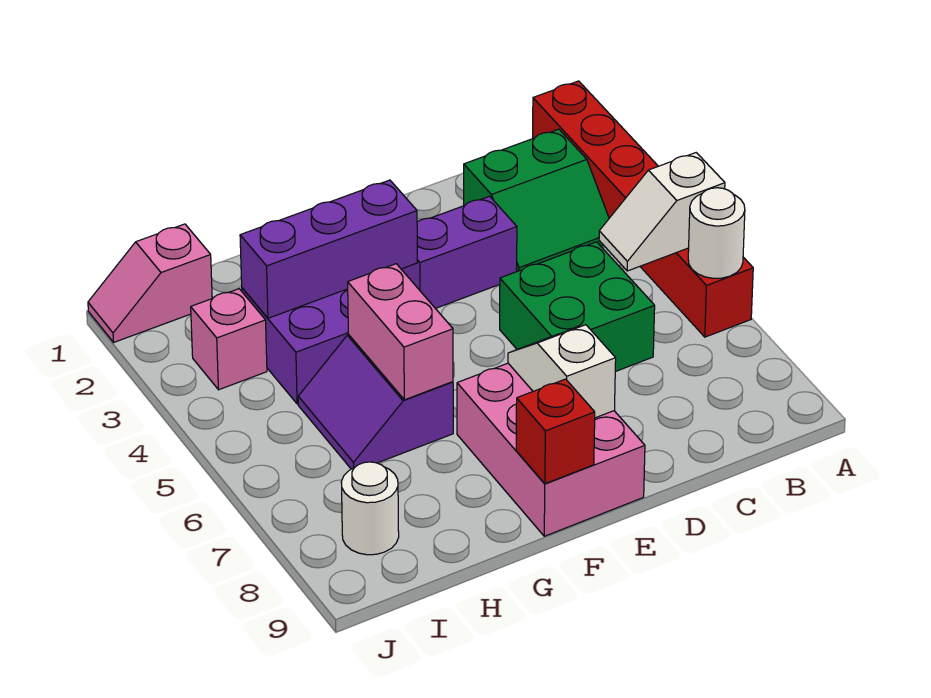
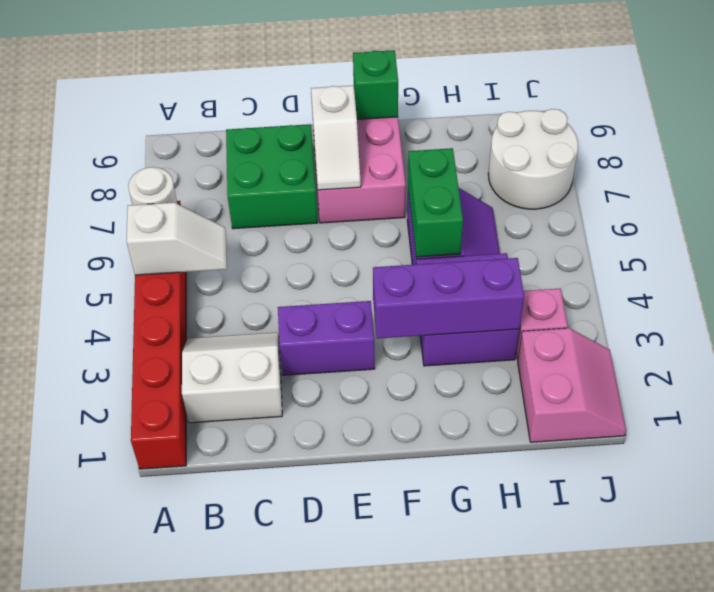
green slope B2:C3 level 1 top 2 -> white slope B2:C3 level 1 top 2
green brick C5:D6 level 1 -> green brick C7:D8 level 1
red brick F9 level 2 -> green brick F9 level 2
pink brick G5:G6 level 2 -> green brick G5:G6 level 2
pink slope I1:J1 level 1 top I -> pink slope I1:J2 level 1 top I
white round brick I8 level 1 -> white round brick I7:J8 level 1

